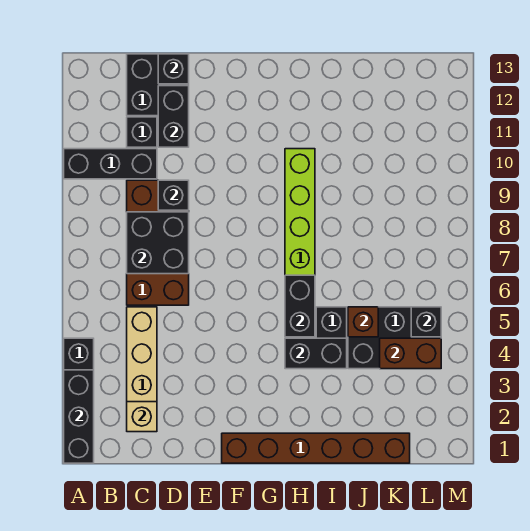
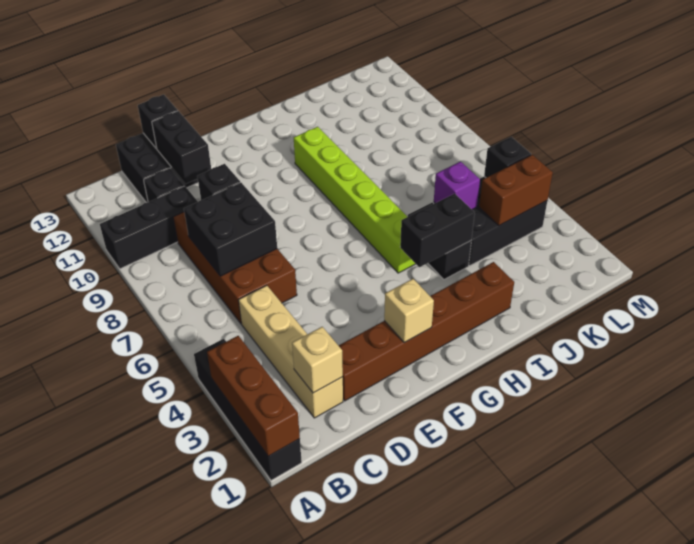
black brick A1:A3 level 2 -> brown brick A1:A3 level 2
brown brick F1:K1 level 1 -> brown brick D2:I2 level 1
none -> tan brick F2 level 2
black brick H5:H6 level 2 -> none
brown brick J5 level 2 -> purple brick J5 level 2

